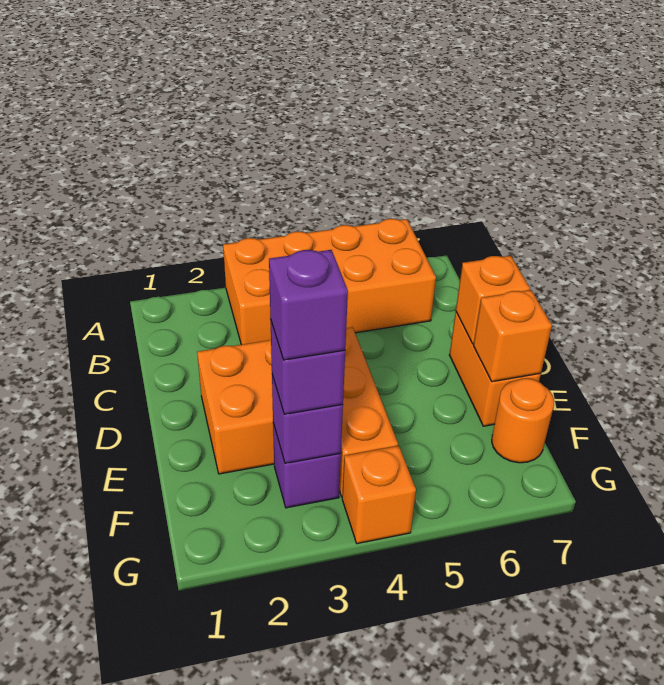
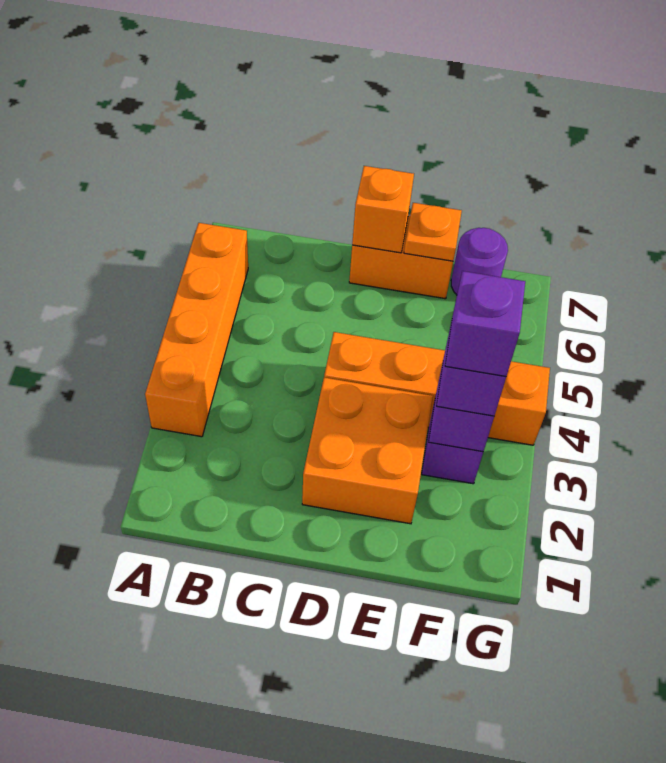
orange brick A3:B6 level 1 -> orange brick A3:A6 level 1
orange brick E7 level 2 -> orange plate E7 level 2
orange round brick F7 level 1 -> purple round brick F7 level 1

